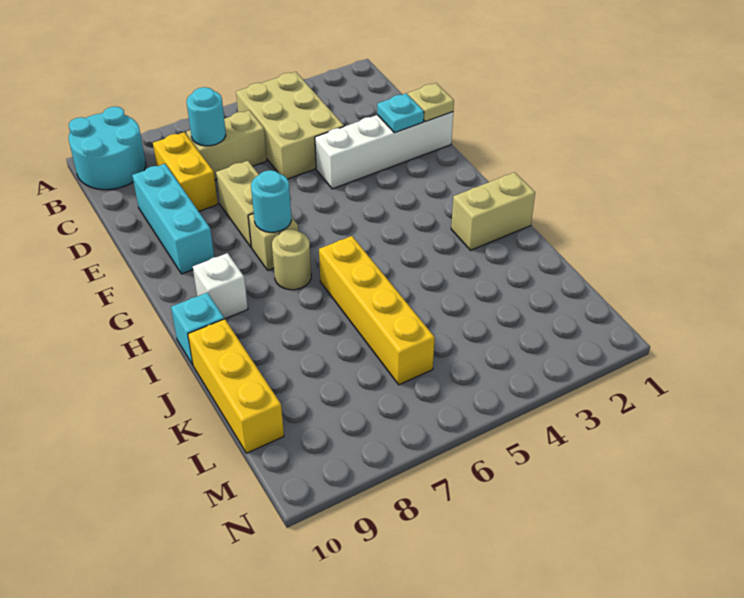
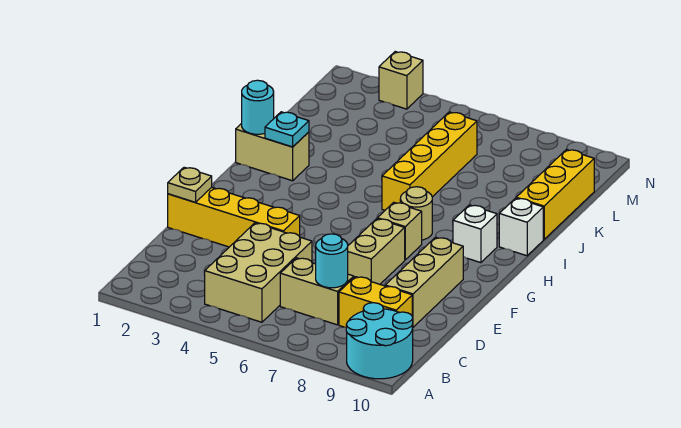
yellow brick C8:D8 level 1 -> yellow brick C8:C9 level 1
cyan brick D9:F9 level 1 -> tan brick D9:F9 level 1
white brick E1:E4 level 1 -> yellow brick E1:E4 level 1
cyan plate E2 level 2 -> cyan plate I2 level 2
cyan round brick G7 level 2 -> cyan round brick I1 level 2
cyan brick I10 level 1 -> white brick I10 level 1
none -> tan brick N3 level 1

